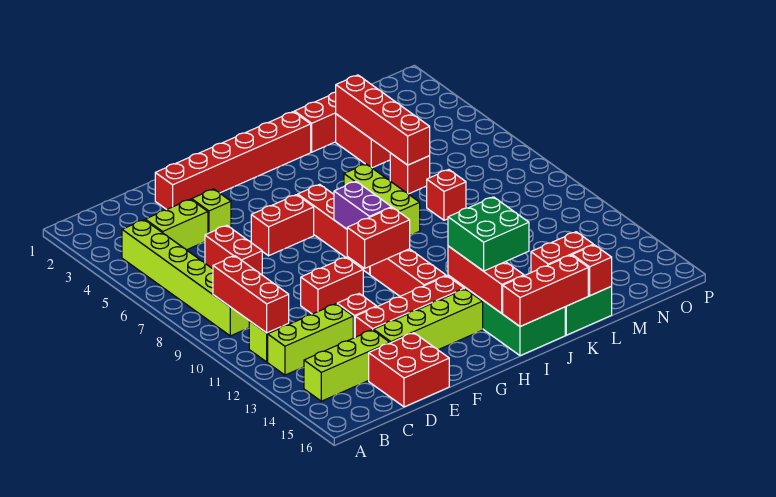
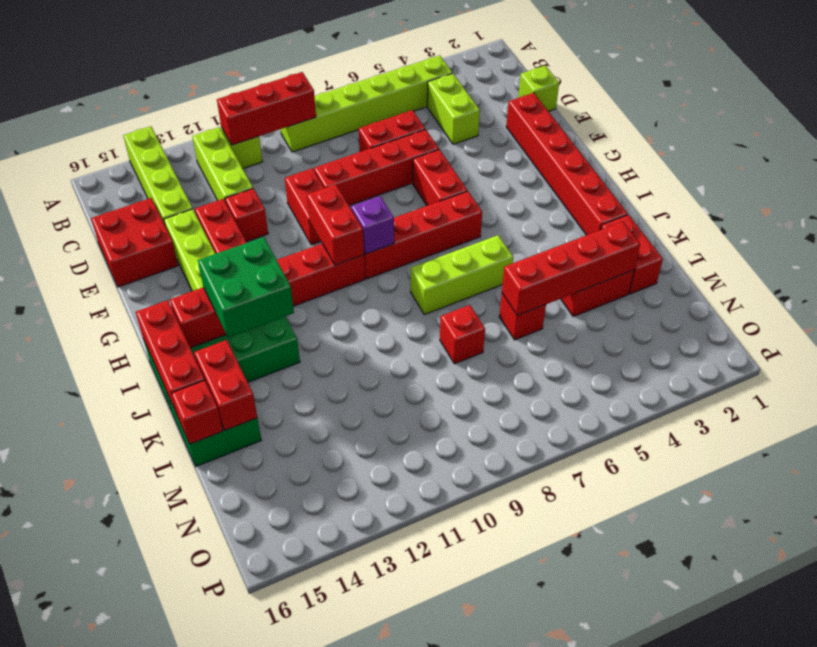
lime brick B14:D14 level 1 -> lime brick A14:D14 level 1
lime brick E4 level 1 -> lime brick D1 level 1
none -> red brick E6:E9 level 1
purple brick H8:H9 level 2 -> purple brick H9 level 2

